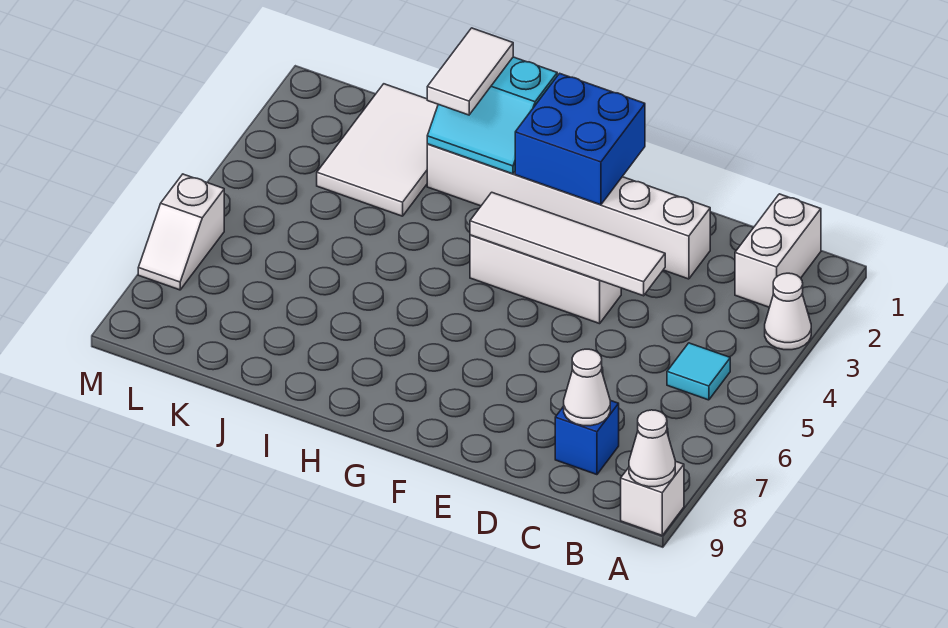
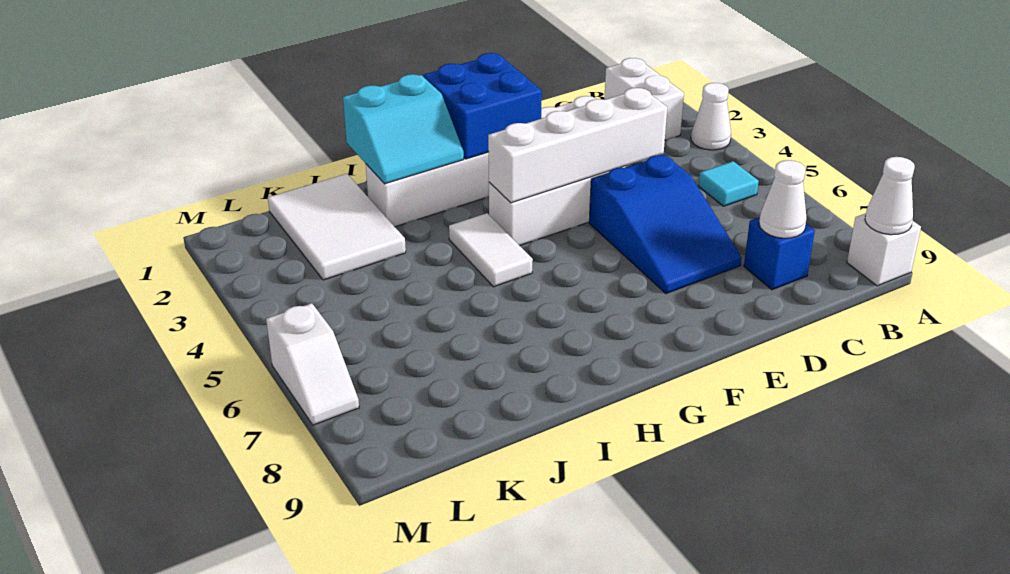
white tile D4:G4 level 2 -> white brick D4:G4 level 2
none -> blue slope D5:E7 level 1 top 5
white tile I1:I2 level 3 -> white tile H4:H5 level 1

